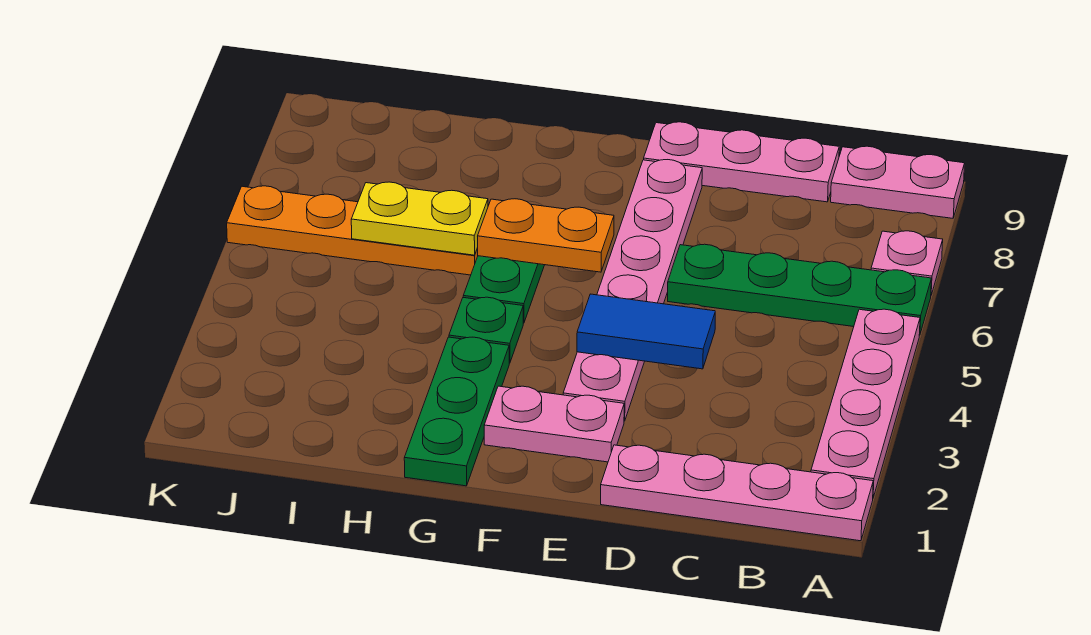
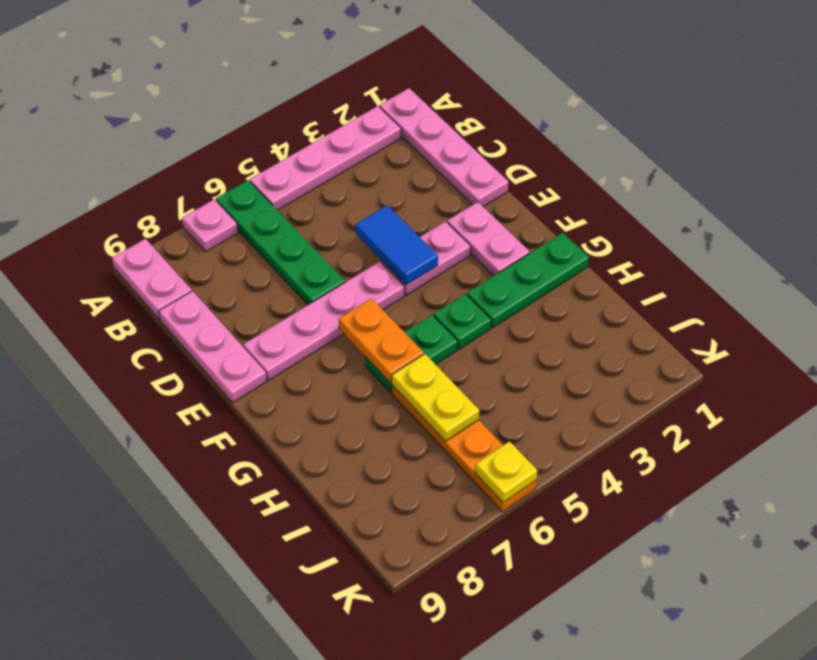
none -> yellow plate K6 level 2

